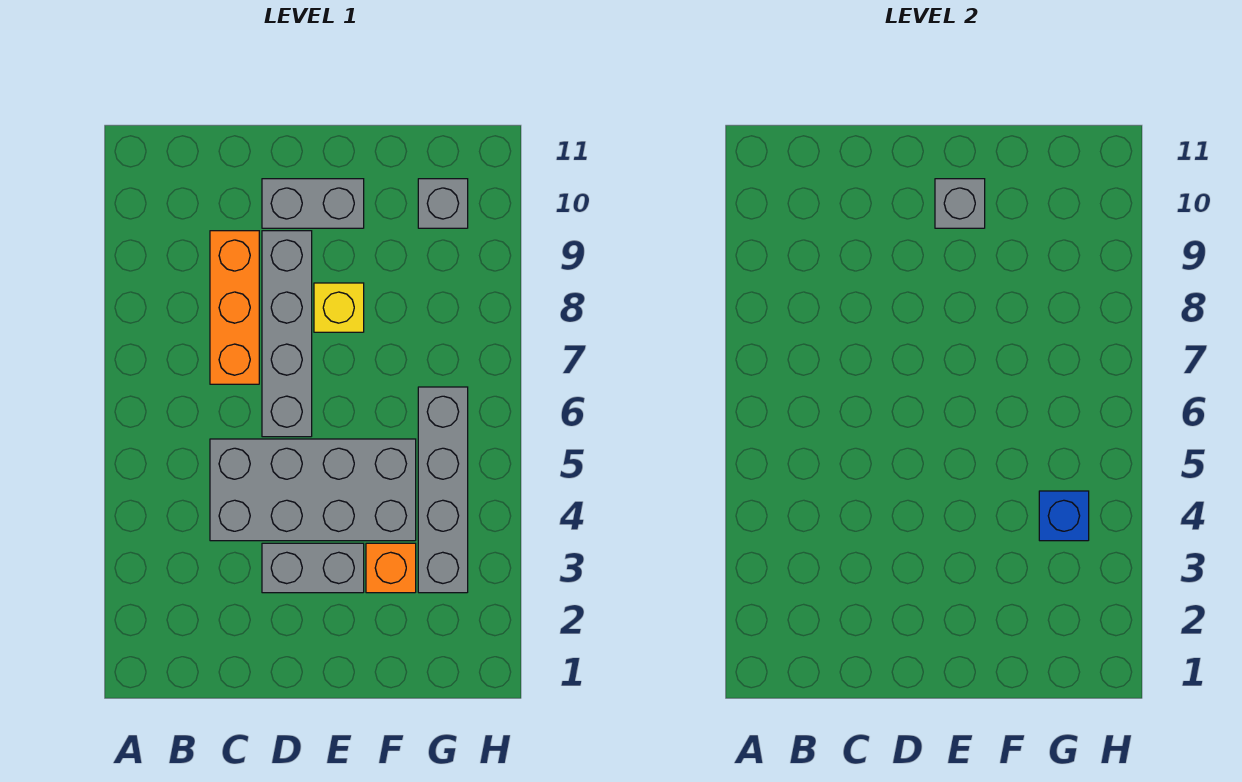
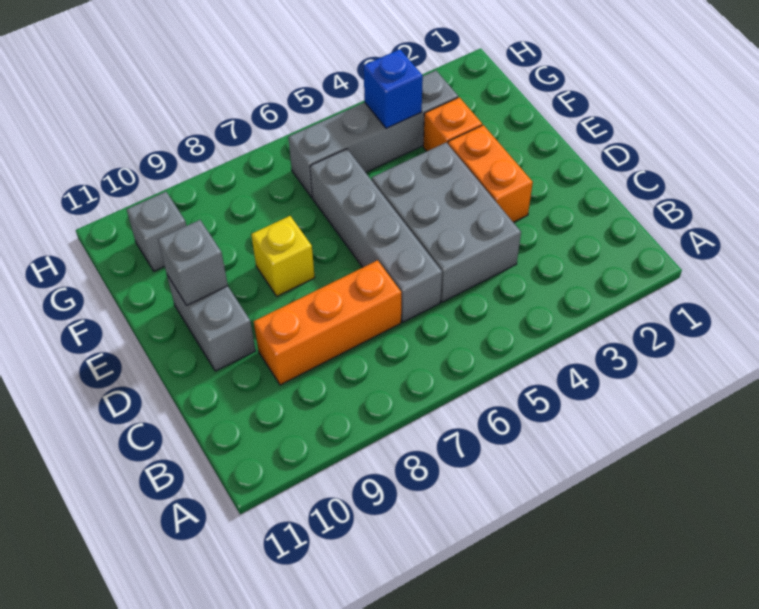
grey brick C4:F5 level 1 -> grey brick C4:E5 level 1
grey brick D3:E3 level 1 -> orange brick D3:E3 level 1
grey brick D6:D9 level 1 -> grey brick C6:F6 level 1

